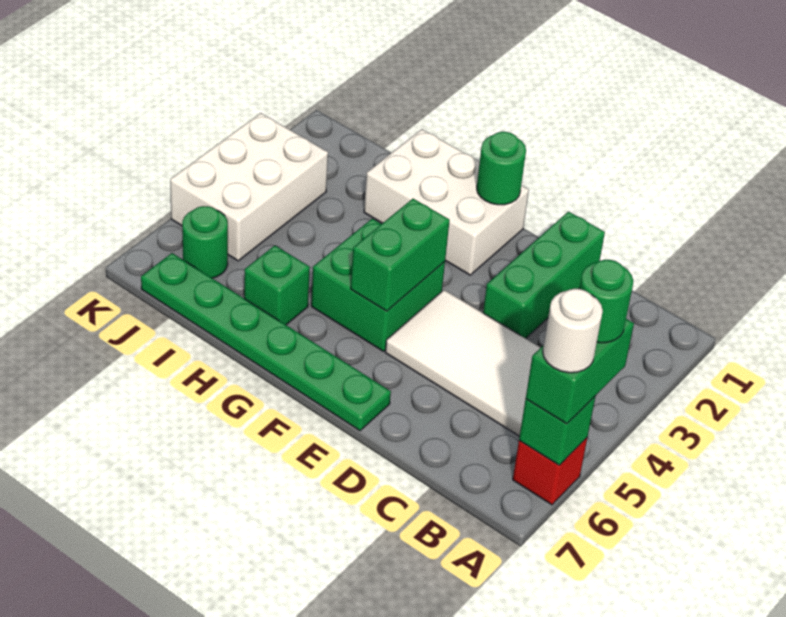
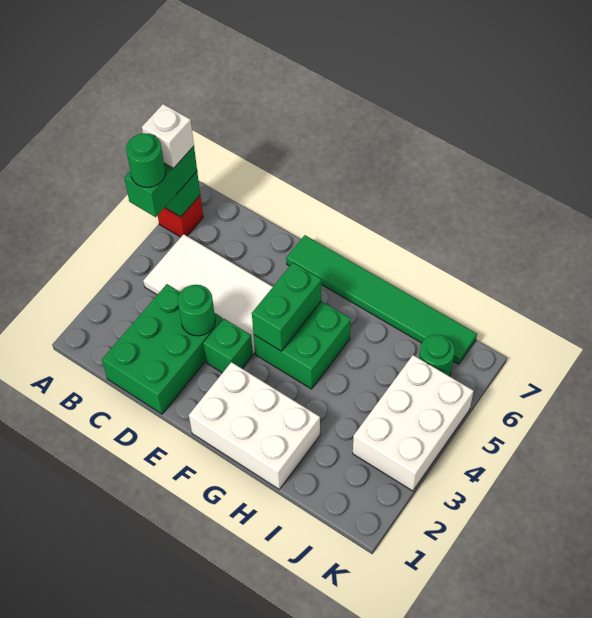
white round brick A6 level 4 -> white brick A6 level 4
green brick D1:D3 level 1 -> green brick C1:D3 level 1
green plate E7:J7 level 1 -> green tile E7:J7 level 1
green round brick F1 level 2 -> green round brick D3 level 2
green brick H6 level 1 -> green brick E3 level 1

